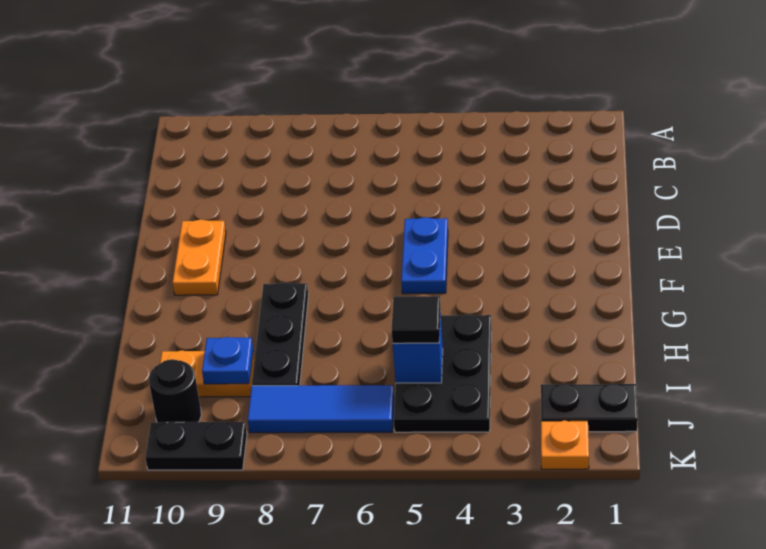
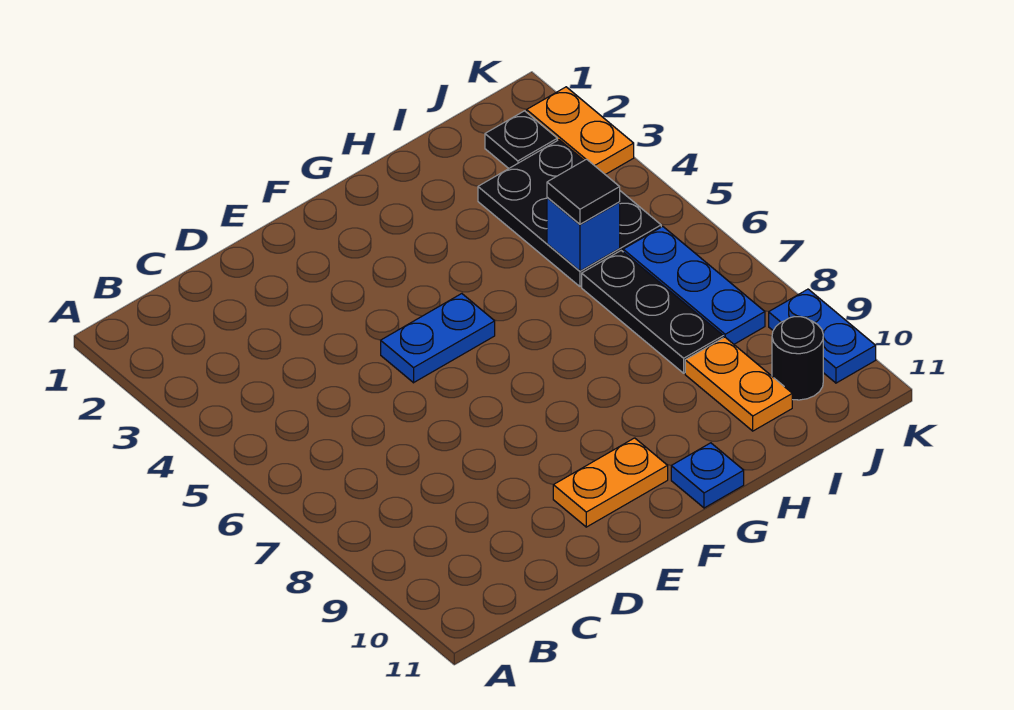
black plate G8:I8 level 1 -> black plate I6:I8 level 1
black plate H4:J5 level 1 -> black plate I3:J5 level 1
blue plate I9 level 2 -> blue plate G11 level 1
black plate J1:J2 level 1 -> black plate J2 level 1
blue tile J6:J8 level 1 -> blue plate J6:J8 level 1
orange plate K2 level 1 -> orange plate K2:K3 level 1
black plate K9:K10 level 1 -> blue plate K9:K10 level 1

